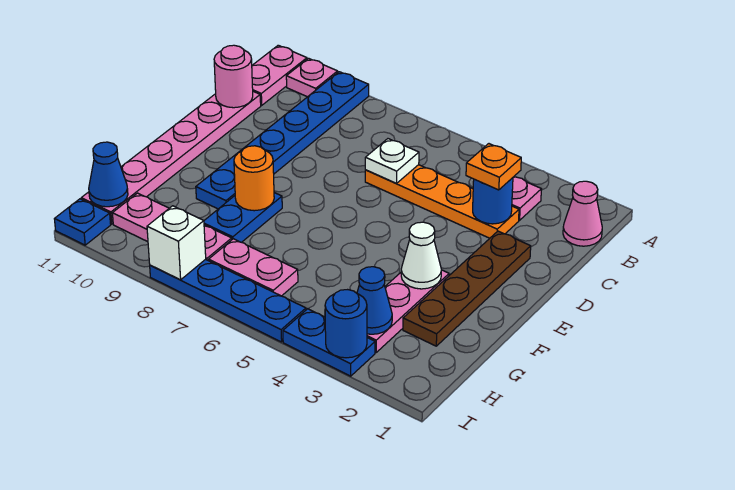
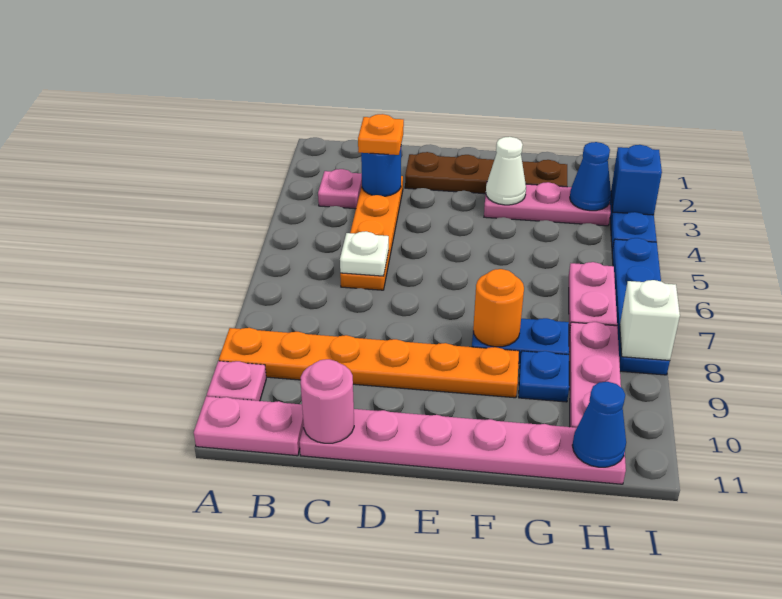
blue plate A9:F9 level 1 -> orange plate A9:F9 level 1
pink cone B1 level 1 -> none
blue round brick I3 level 2 -> blue brick I3 level 2
blue plate I11 level 1 -> blue plate G9 level 1

